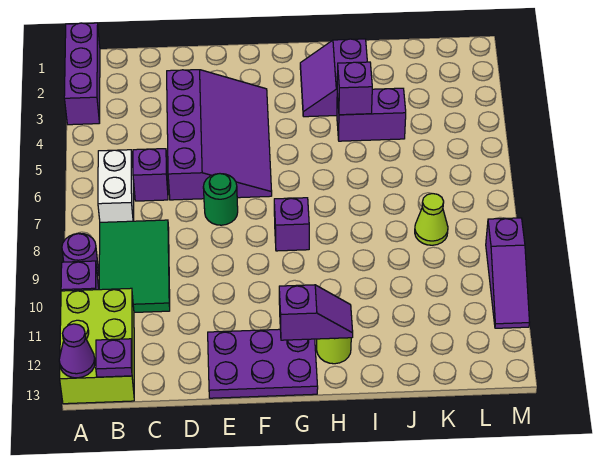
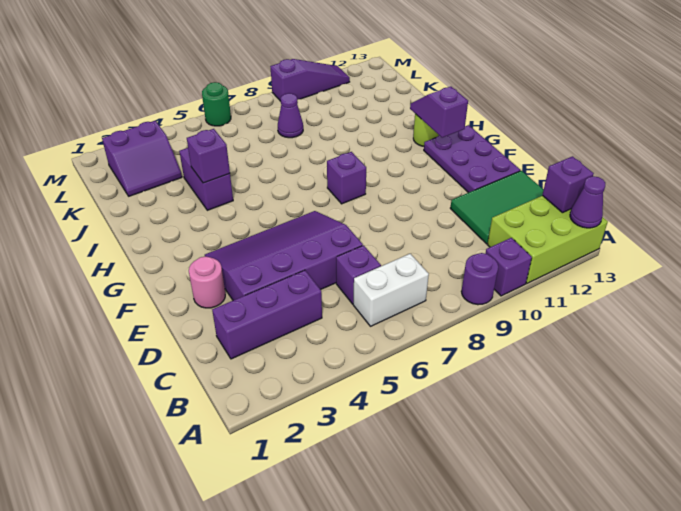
purple brick A1:A3 level 1 -> purple brick C2:C4 level 1
green tile B8:C10 level 1 -> green tile C11:D13 level 1
purple plate B13 level 2 -> purple brick B13 level 2
none -> pink round brick E2 level 1
green round brick E7 level 1 -> green round brick M6 level 1
purple slope H2:I3 level 1 top I -> purple slope K2:L3 level 1 top L
lime cone K8 level 1 -> purple cone K8 level 1

